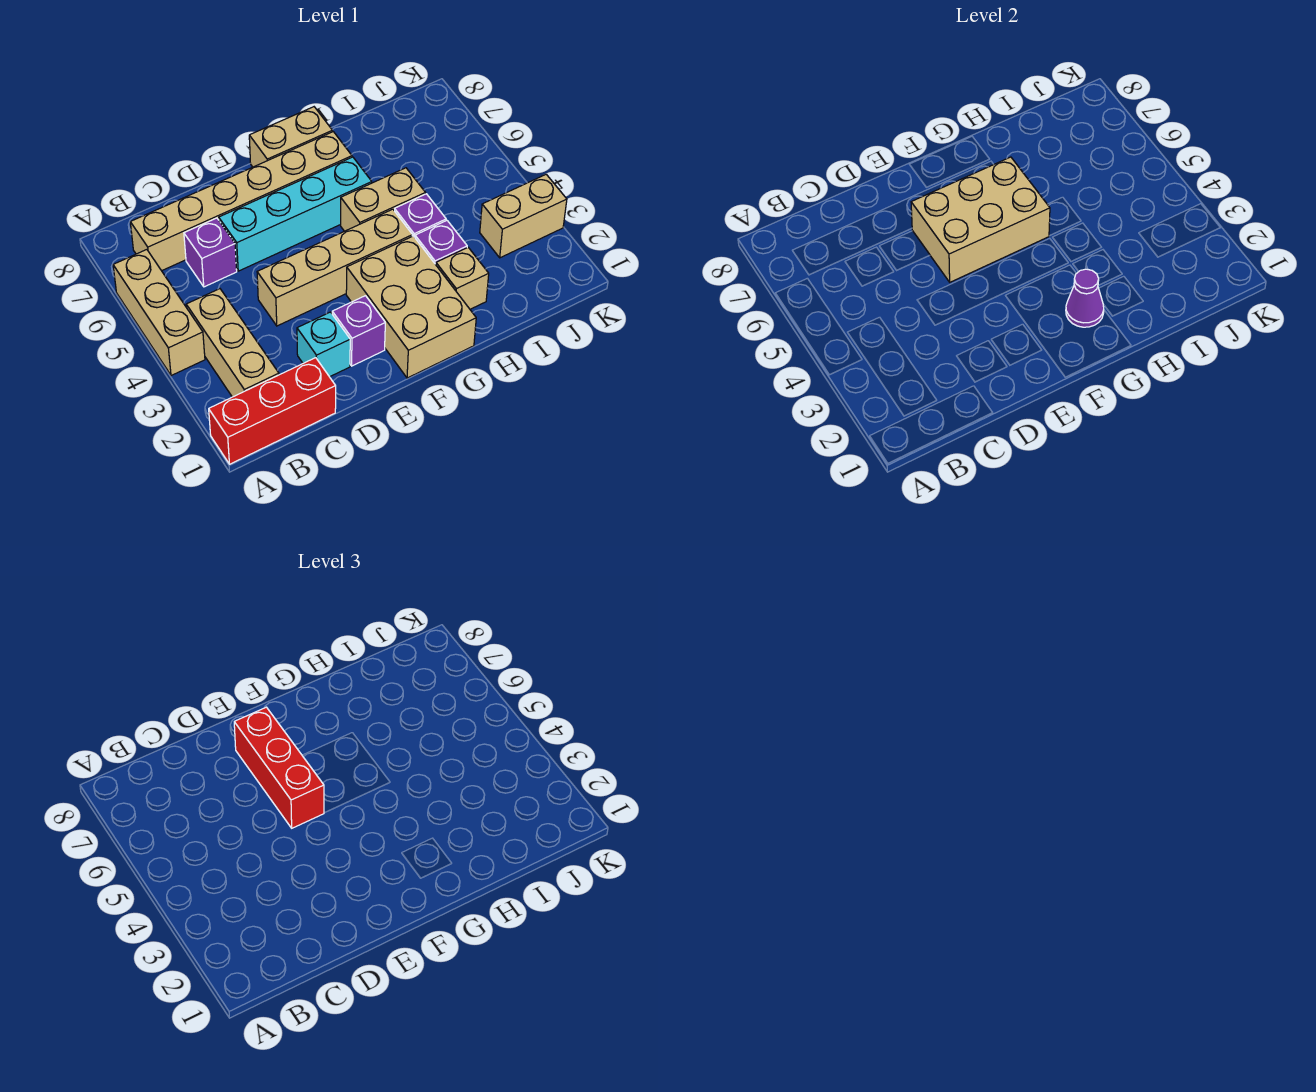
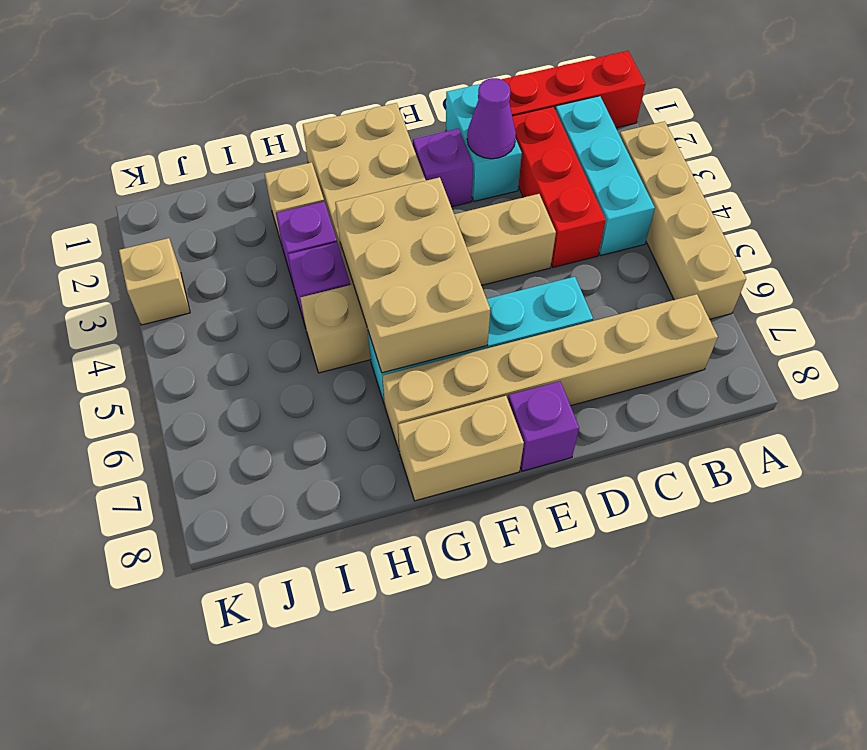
tan brick A4:A6 level 1 -> tan brick A3:A6 level 1
tan brick B2:B4 level 1 -> cyan brick B2:B4 level 1
purple brick C6 level 1 -> purple brick E8 level 1
cyan brick D2 level 1 -> cyan brick D1:D2 level 1
tan brick E5:G6 level 2 -> tan brick F4:G6 level 2
red brick E5:E7 level 3 -> red brick C2:C4 level 1
purple cone G2 level 2 -> purple cone D2 level 2
tan brick J3:K3 level 1 -> tan brick K3 level 1

